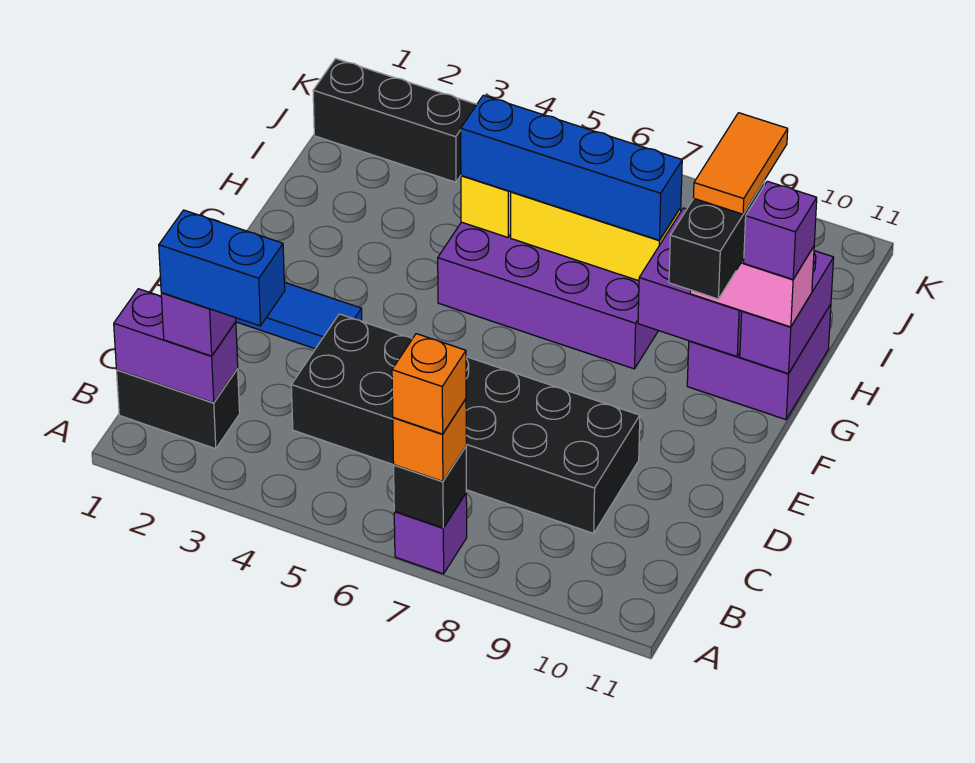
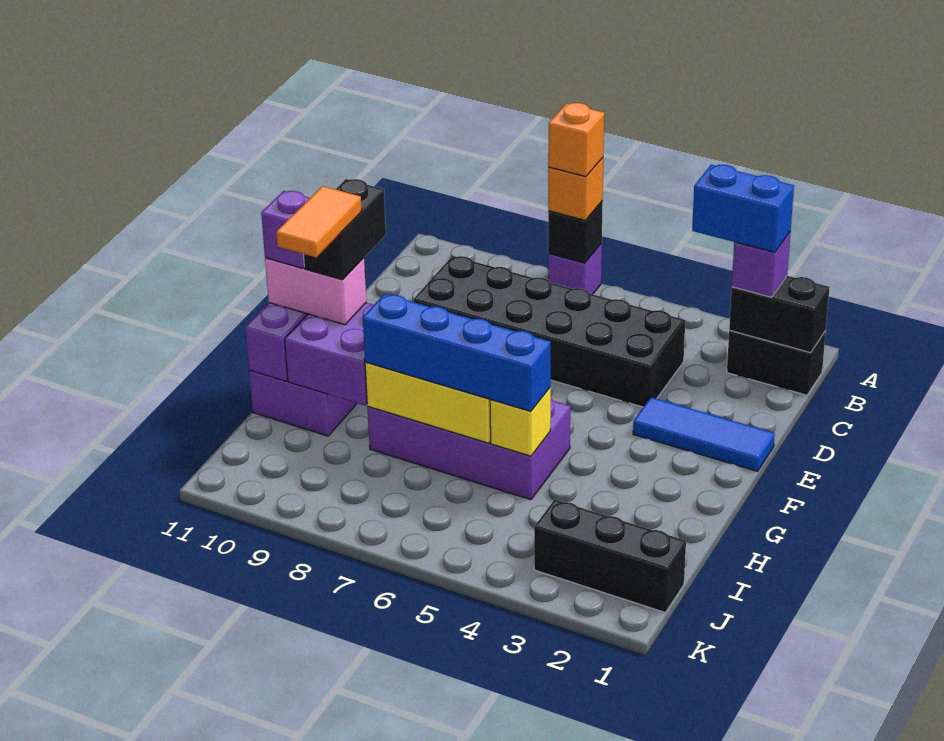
purple brick B1:B2 level 2 -> black brick B1:B2 level 2

